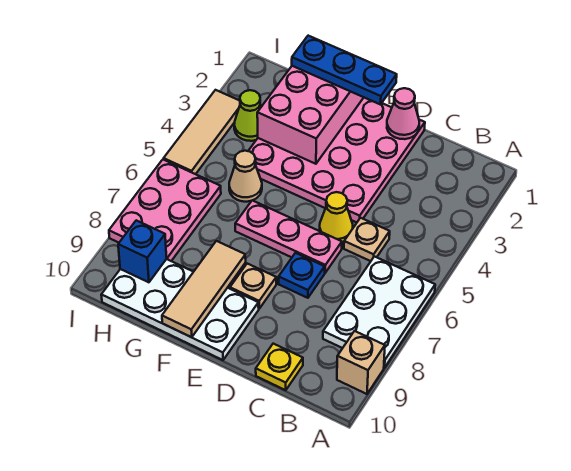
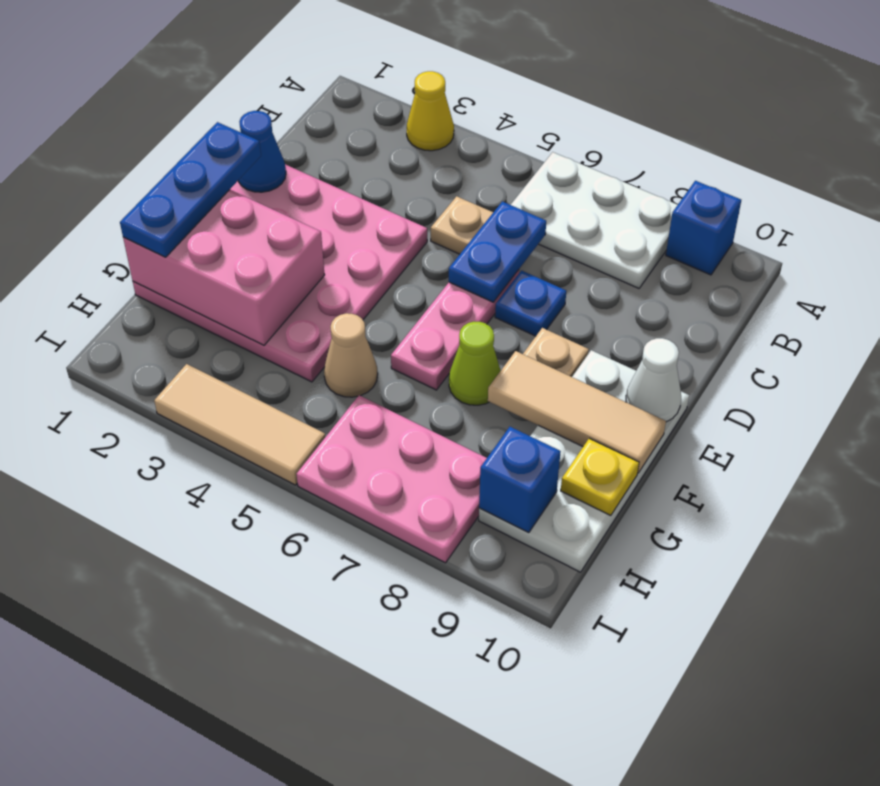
tan brick A9 level 1 -> blue brick A9 level 1
none -> blue plate C6:D6 level 2
yellow plate C10 level 1 -> yellow plate G10 level 2
pink cone D1 level 2 -> blue cone D1 level 2
yellow cone D5 level 1 -> yellow cone A3 level 1
none -> white cone E10 level 2
lime cone H3 level 1 -> lime cone F7 level 1

